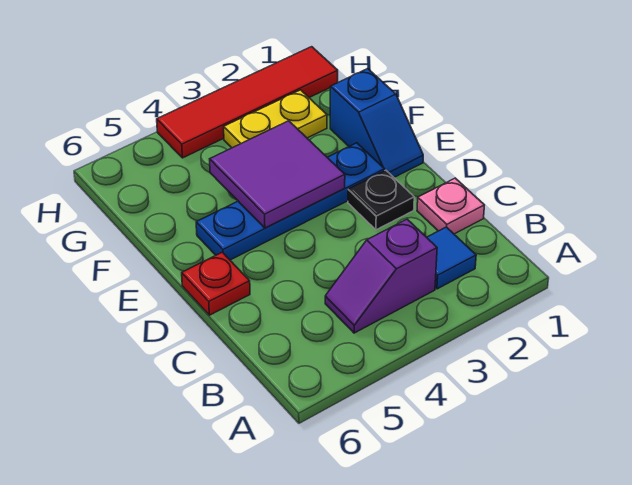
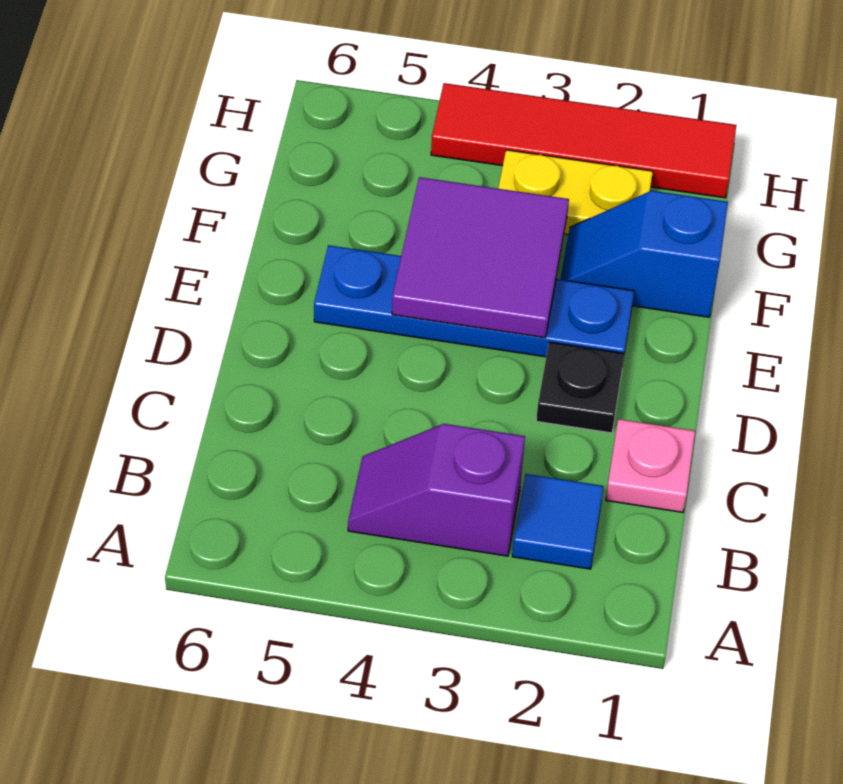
red plate D6 level 1 -> none
blue slope E1:F1 level 1 top F -> blue slope F1:F2 level 1 top 1

